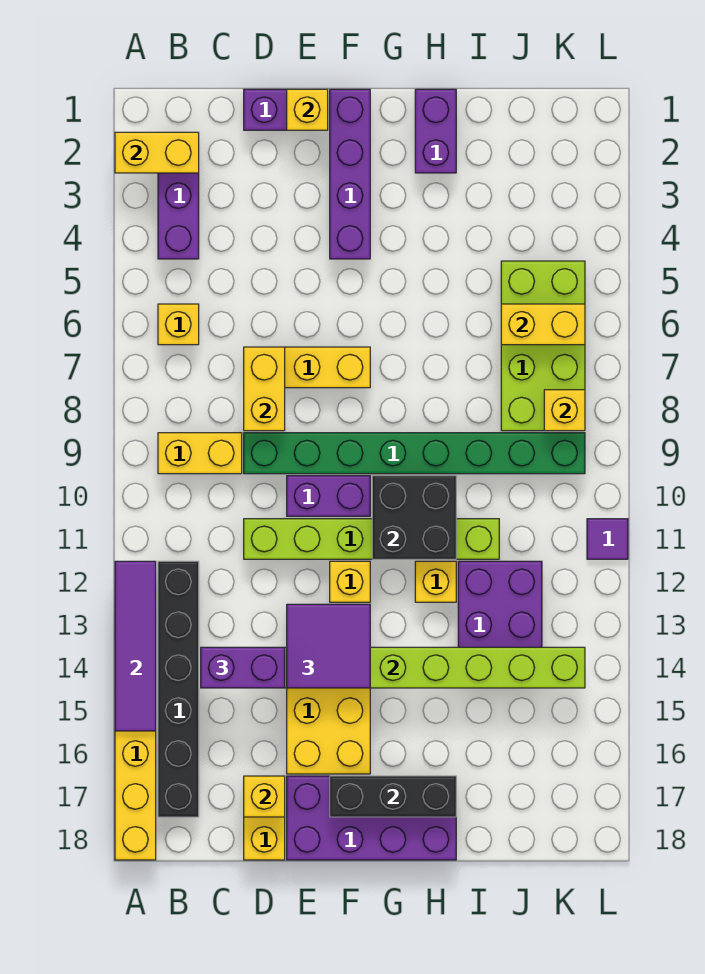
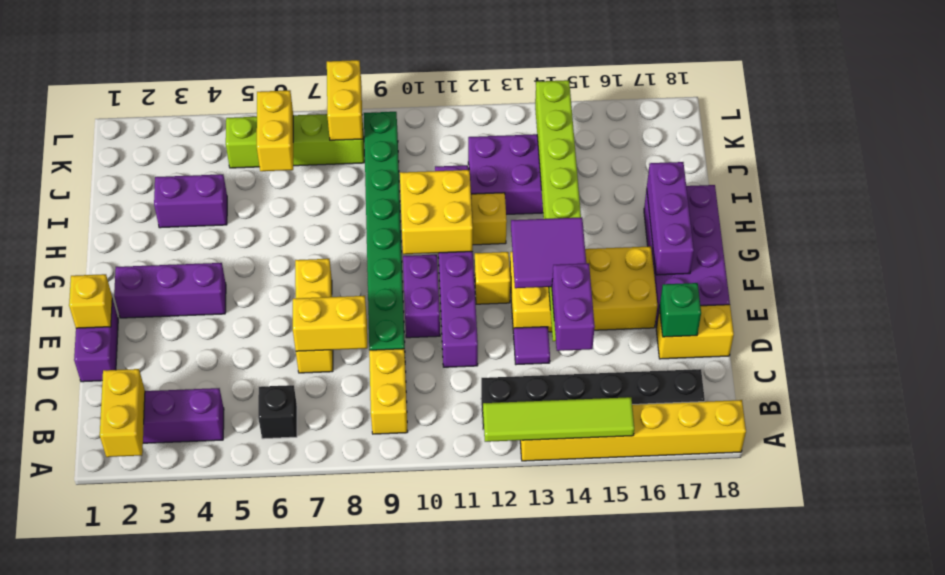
purple tile A12:A15 level 2 -> lime tile A12:A15 level 2
yellow brick B6 level 1 -> black brick B6 level 1
lime brick D11:I11 level 1 -> purple brick D11:I11 level 1
yellow brick D17 level 2 -> green brick D17 level 2
purple brick F1:F4 level 1 -> purple brick F2:F4 level 1
black brick F17:H17 level 2 -> purple brick F17:H17 level 2
black brick G10:H11 level 2 -> yellow brick G10:H11 level 2
purple brick H1:H2 level 1 -> purple brick I3:I4 level 1
lime brick J5:K8 level 1 -> lime brick K5:K8 level 1
yellow brick K8 level 2 -> yellow brick K8:L8 level 2
purple tile L11 level 1 -> purple tile D13 level 1

